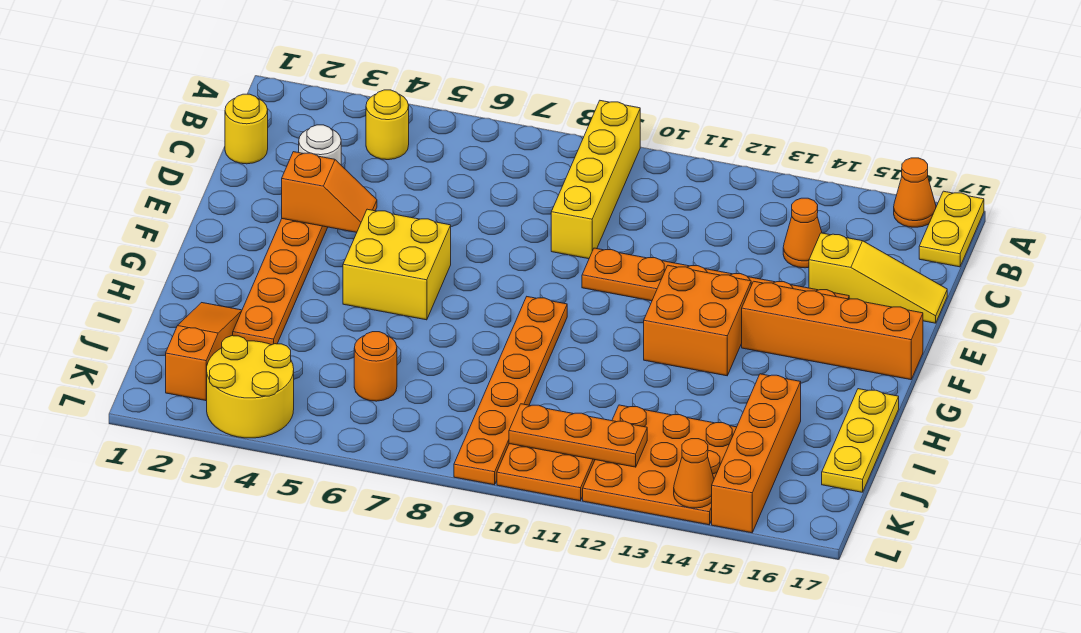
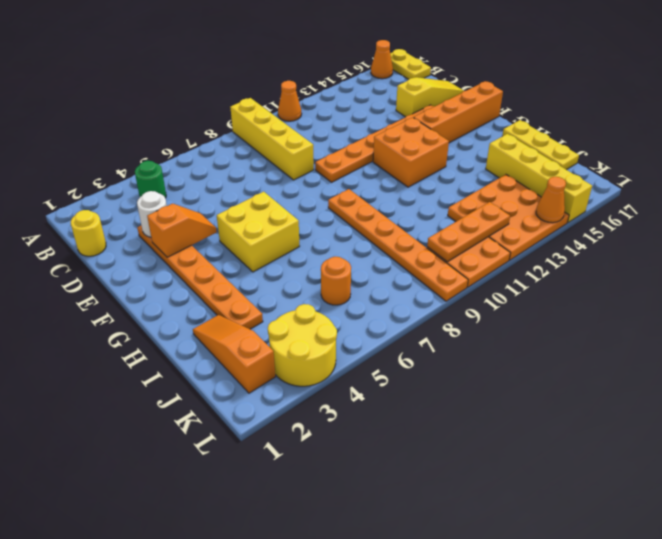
yellow round brick B4 level 1 -> green round brick B4 level 1
orange cone C14 level 1 -> orange cone A11 level 1
orange brick I15:L15 level 1 -> yellow brick I15:L15 level 1

